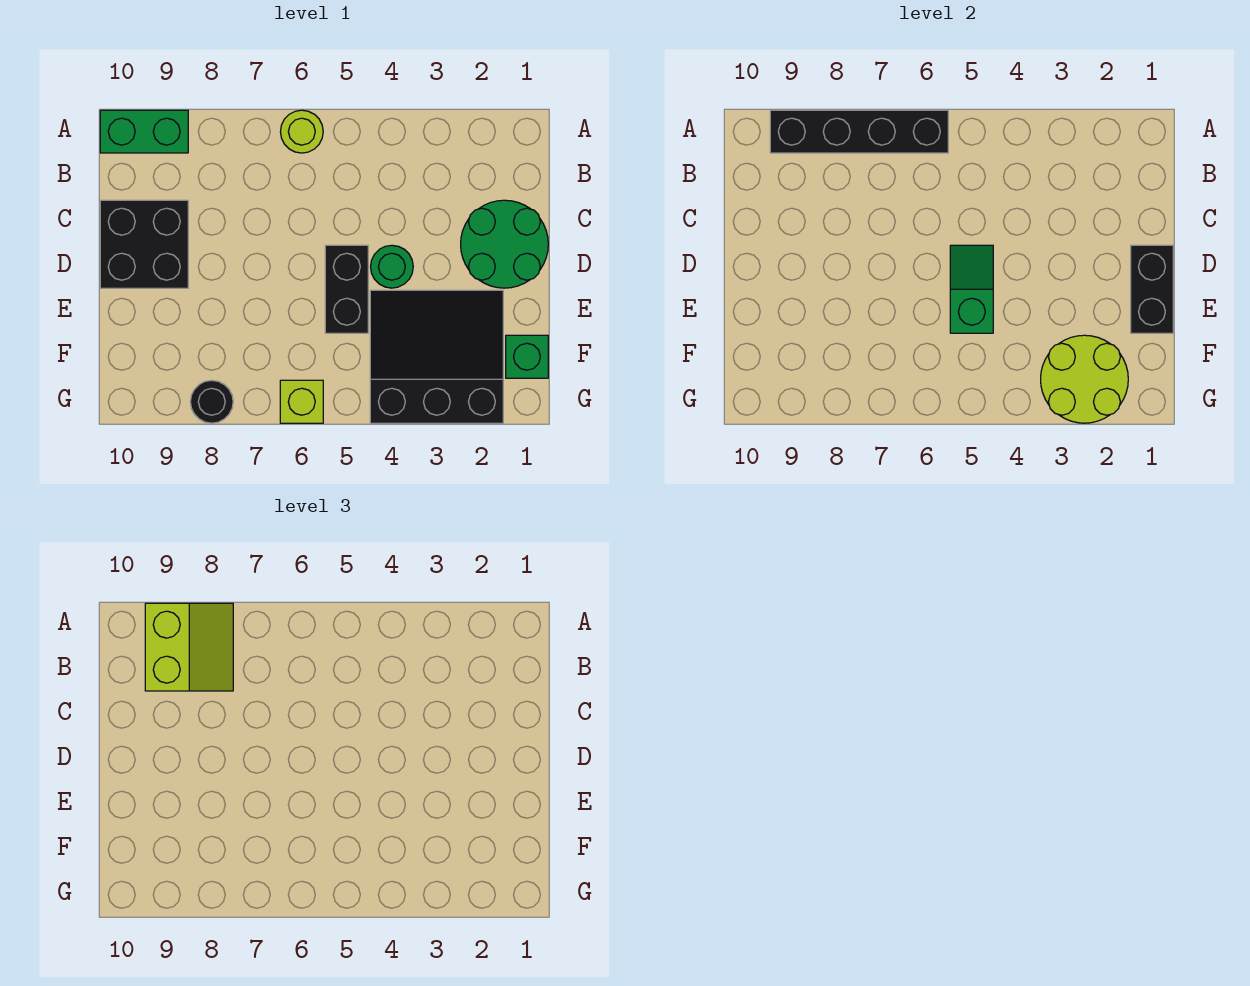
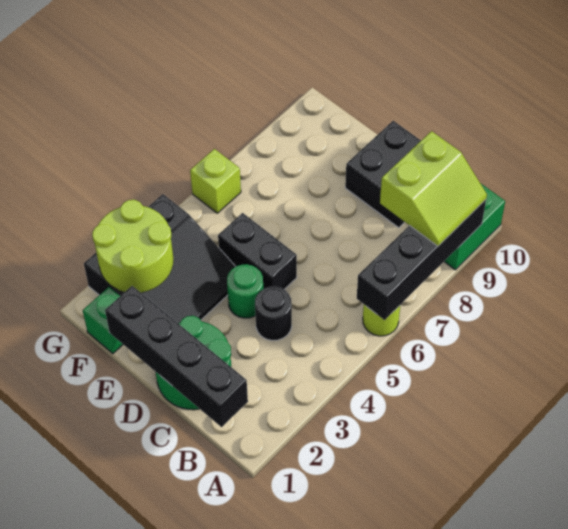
lime slope A8:B9 level 3 top 9 -> lime slope A8:B9 level 3 top B
black brick D1:E1 level 2 -> black brick B1:E1 level 2
green slope D5:E5 level 2 top E -> none
black round brick G8 level 1 -> black round brick C4 level 1

